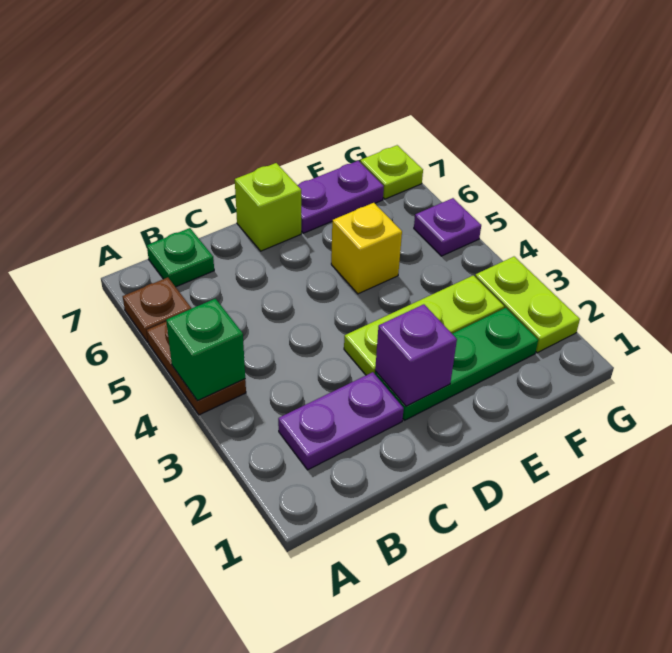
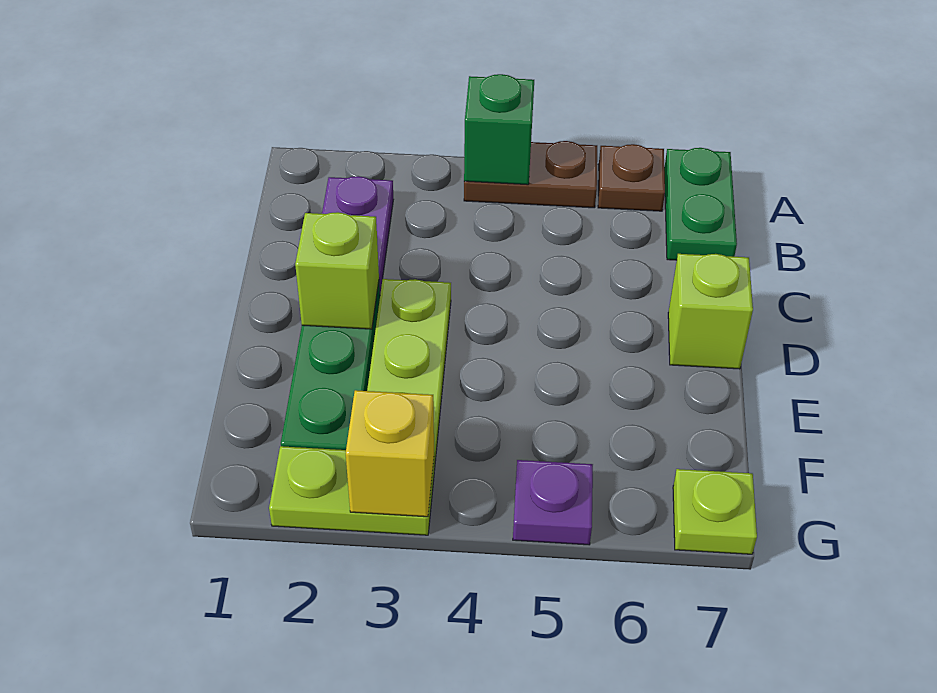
green plate B7 level 1 -> green plate A7:B7 level 1
purple brick D2 level 2 -> lime brick D2 level 2
yellow brick E5 level 1 -> yellow brick G3 level 2
purple plate E7:F7 level 1 -> none

